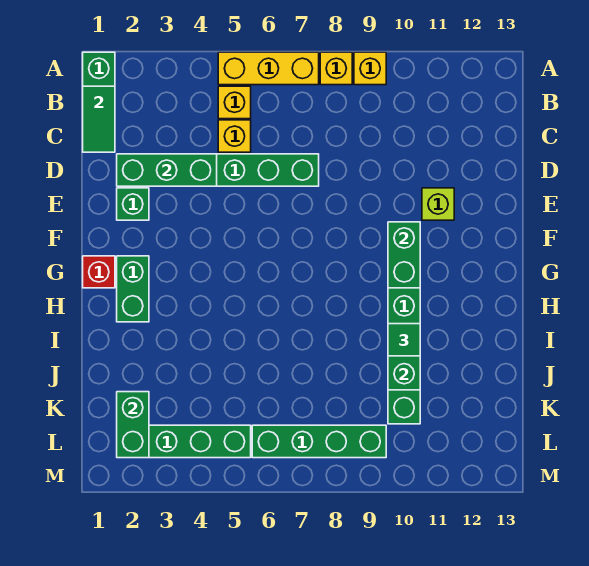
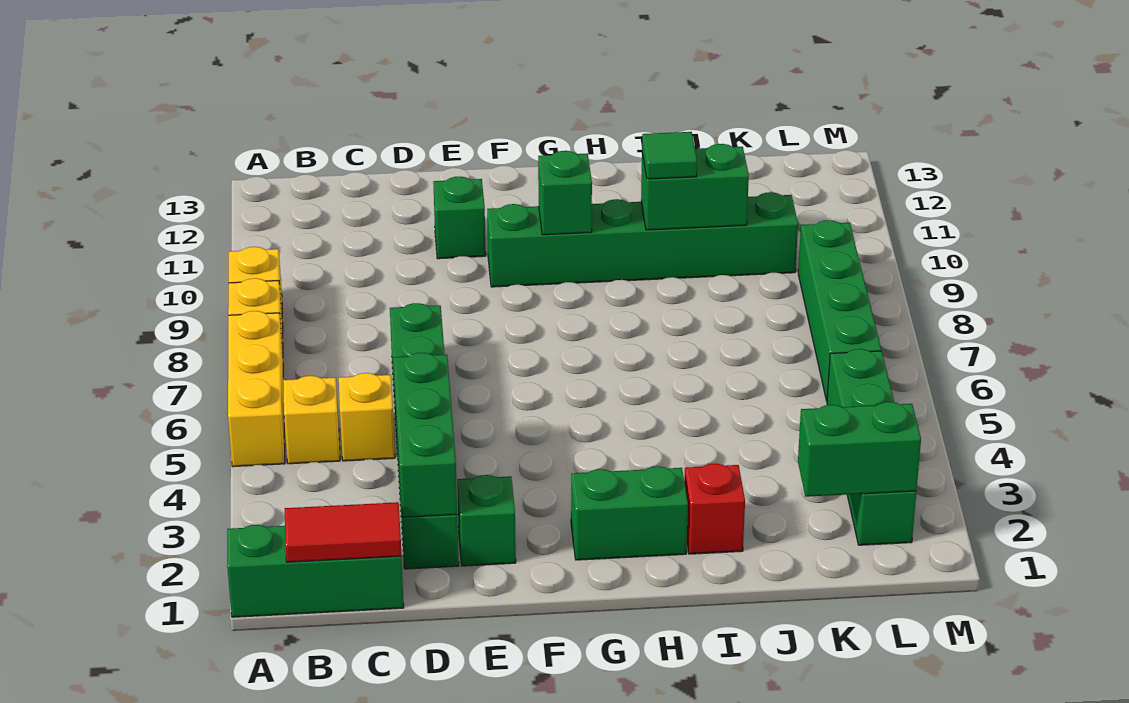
green tile B1:C1 level 2 -> red tile B1:C1 level 2
lime brick E11 level 1 -> green brick E11 level 1
green brick F10:G10 level 2 -> green brick G10 level 2
red brick G1 level 1 -> red brick I2 level 1

